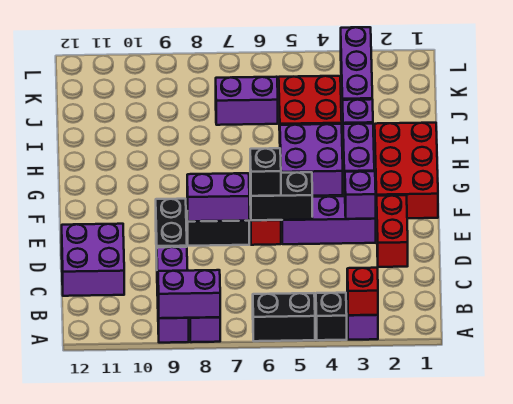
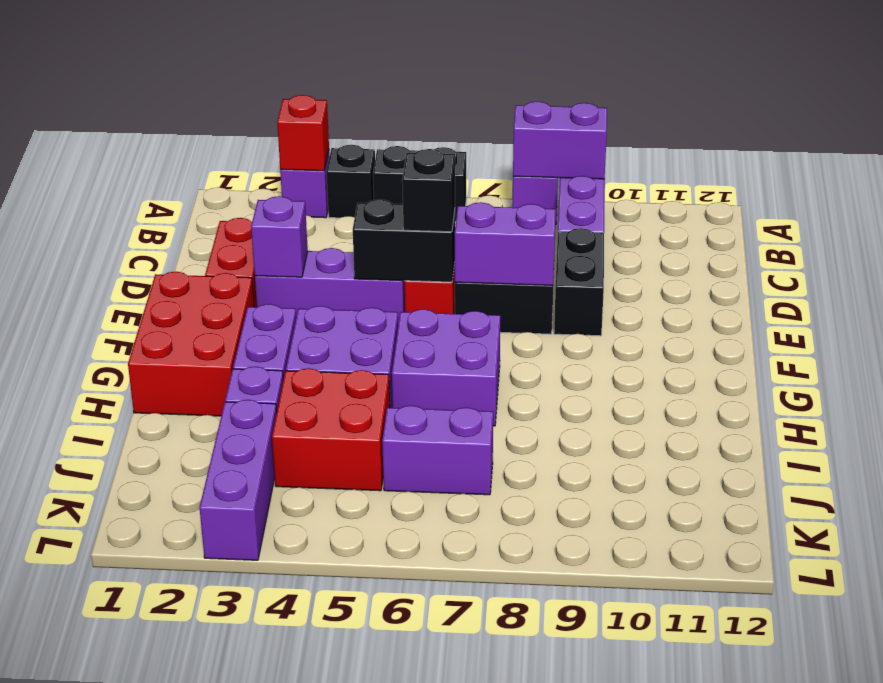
purple brick C11:D12 level 1 -> purple brick G6:H7 level 1

